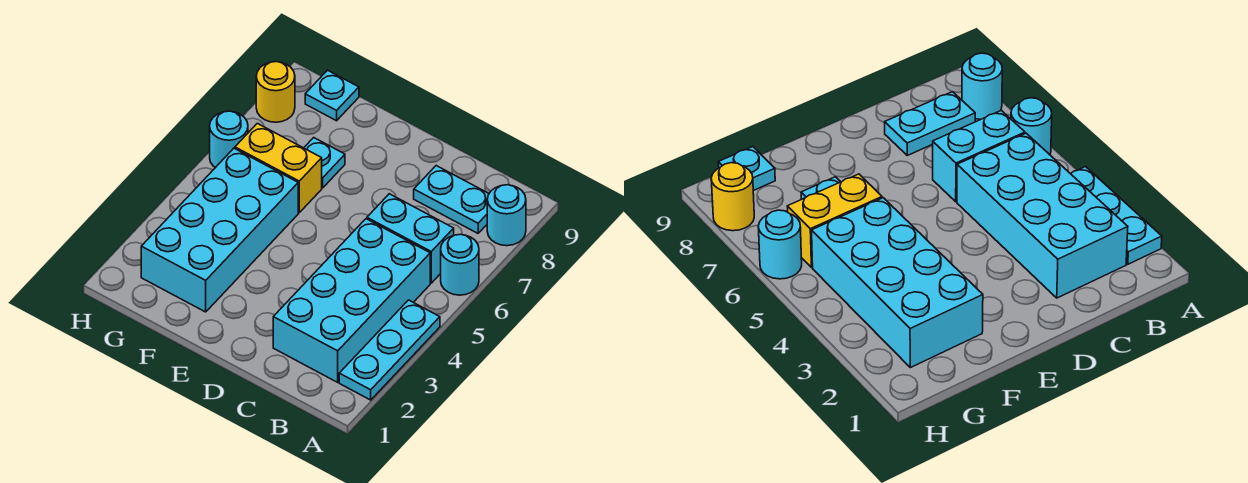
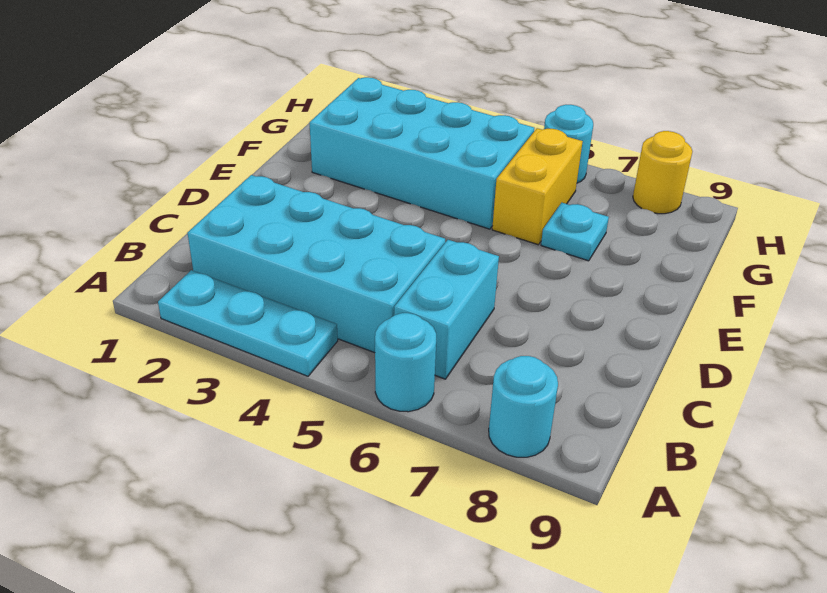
cyan plate B8:C8 level 1 -> none
cyan plate G9 level 1 -> none

